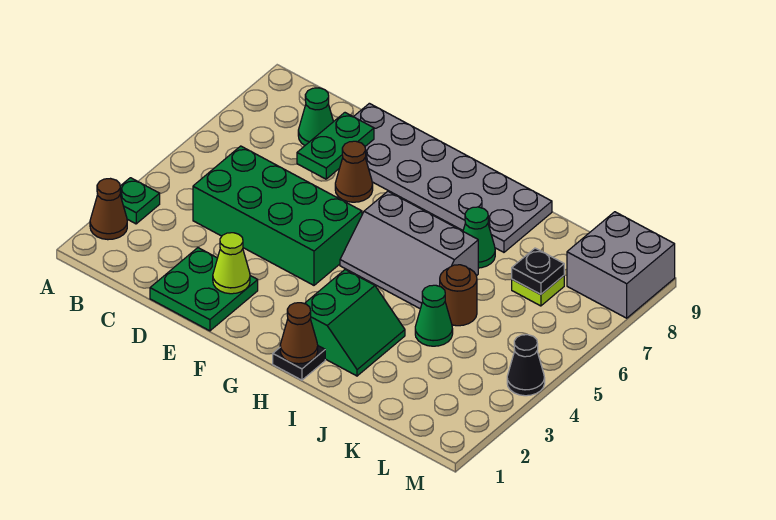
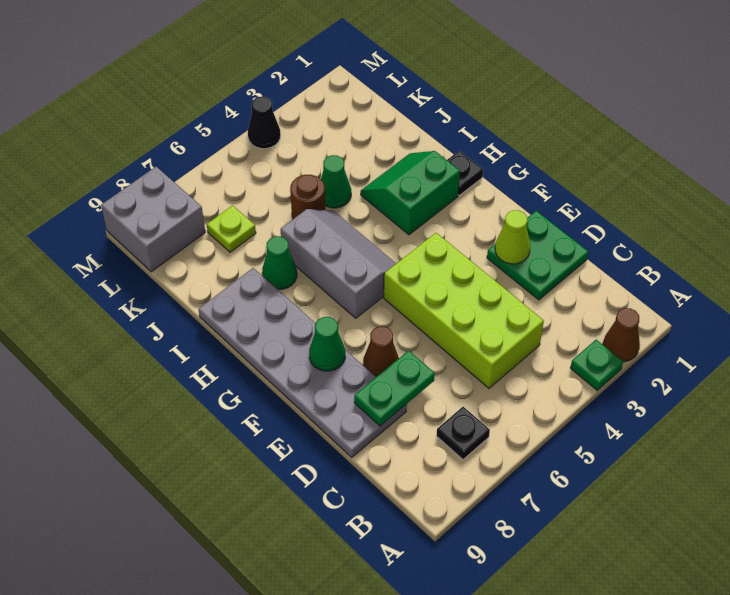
green brick C4:F5 level 1 -> lime brick C4:F5 level 1
green cone C8 level 1 -> green cone F8 level 2
brown cone H1 level 2 -> none
black plate K7 level 2 -> black plate B7 level 1

